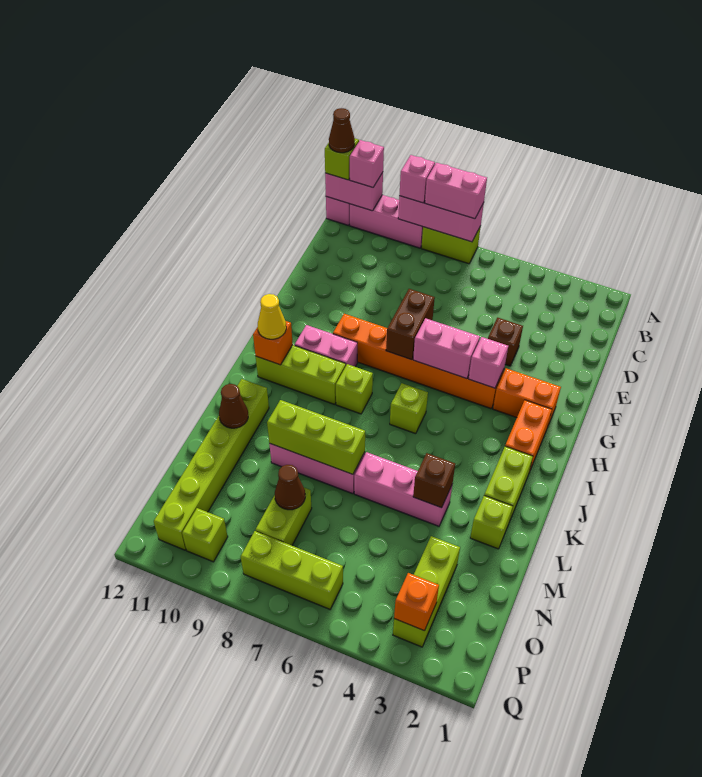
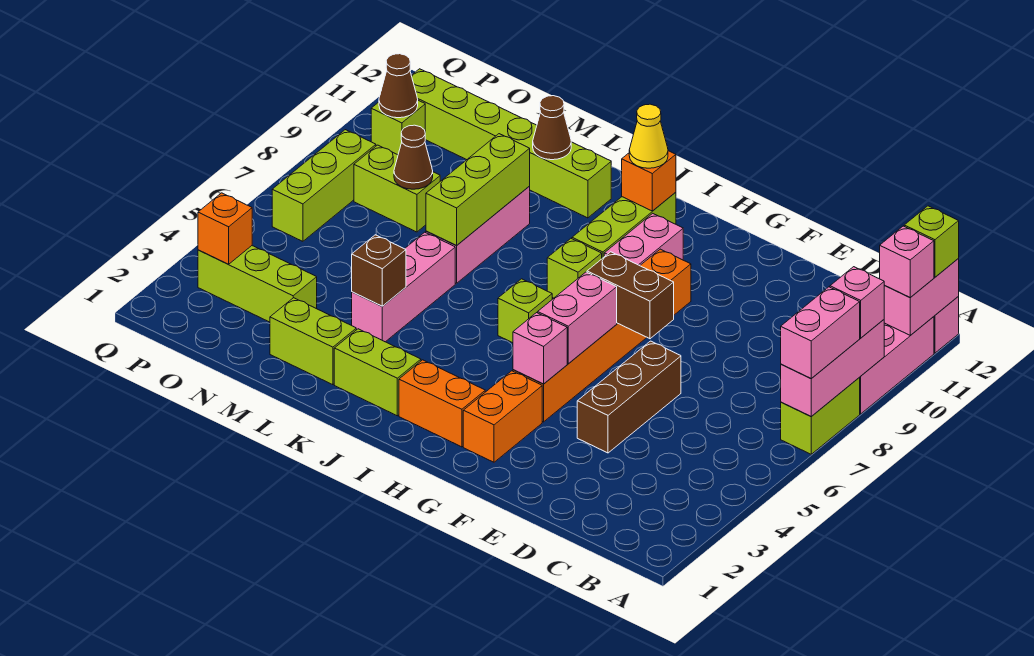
brown cone A12 level 4 -> brown cone P10 level 2
brown brick E4 level 1 -> brown brick E4:E6 level 1
lime brick L2 level 1 -> lime brick L2:M2 level 1

